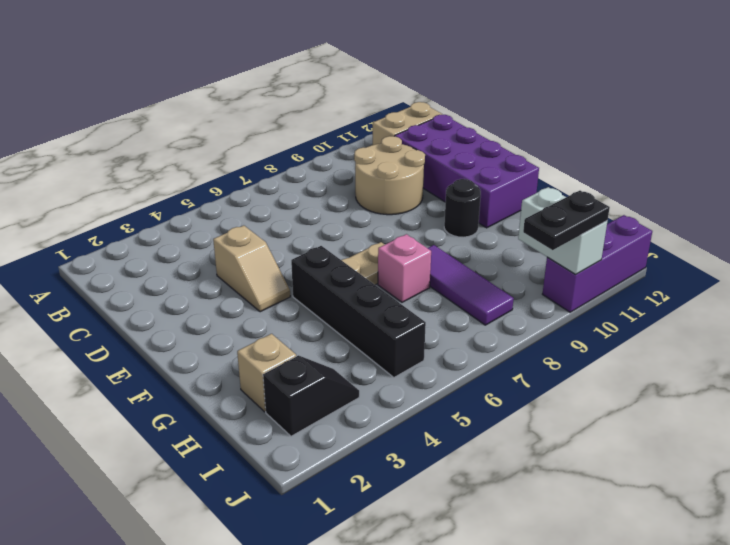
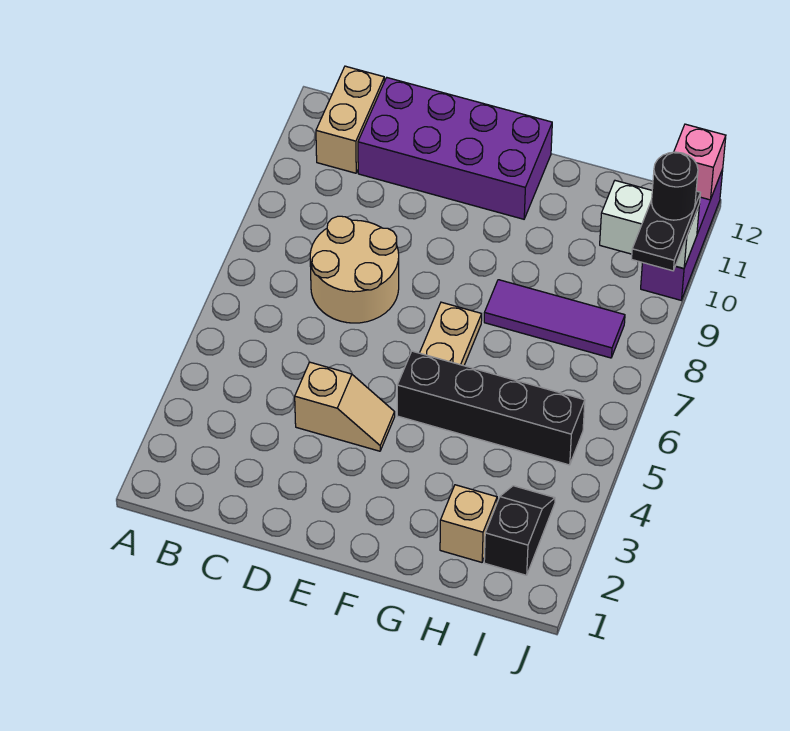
tan round brick C9:D10 level 1 -> tan round brick C7:D8 level 1
black round brick F10 level 1 -> black round brick J10 level 4
pink brick G7 level 1 -> pink brick J12 level 2

